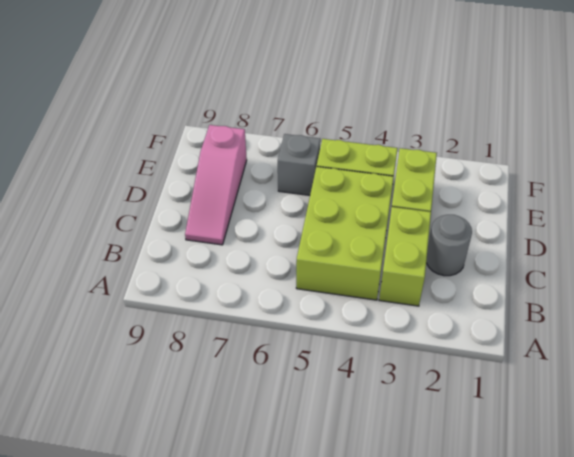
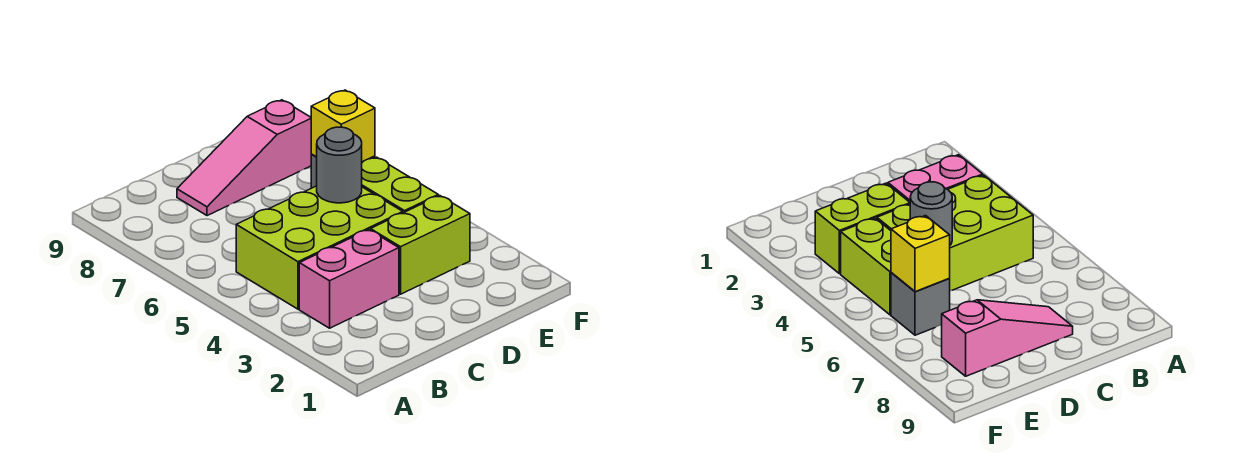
lime brick B3:C3 level 1 -> pink brick B3:C3 level 1
grey round brick C2 level 1 -> grey round brick D5 level 2
none -> yellow brick E6 level 2

